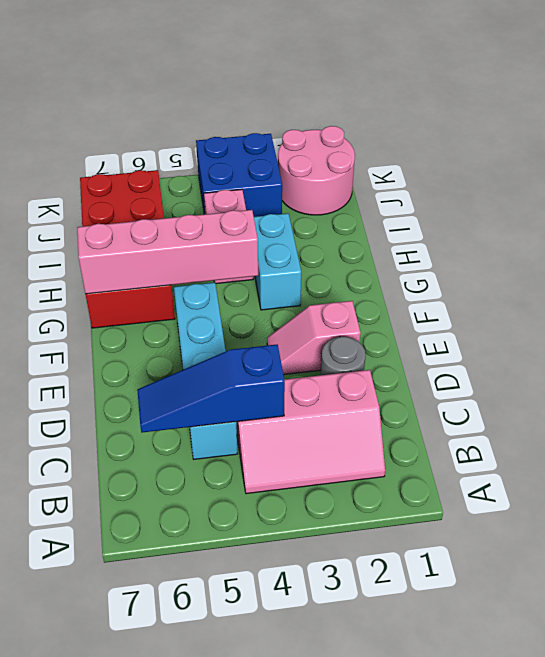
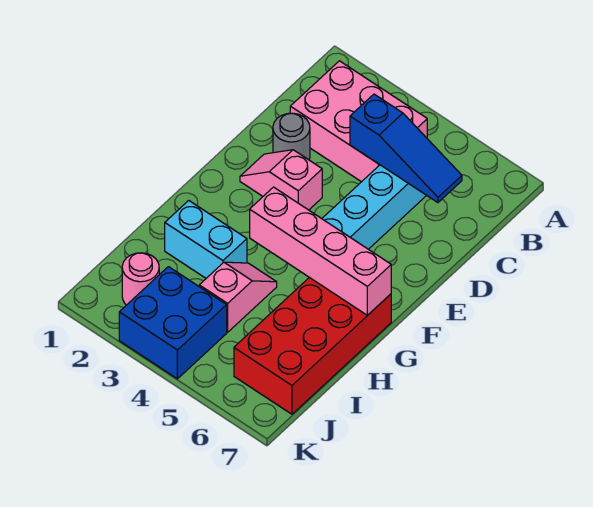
pink slope B2:C4 level 1 top C -> pink brick B2:C4 level 1
pink slope E2:E3 level 1 top 2 -> pink slope E2:E3 level 1 top 3
cyan brick G3:H3 level 1 -> cyan brick H2:H3 level 1
pink round brick J1:K2 level 1 -> pink round brick J2 level 1

